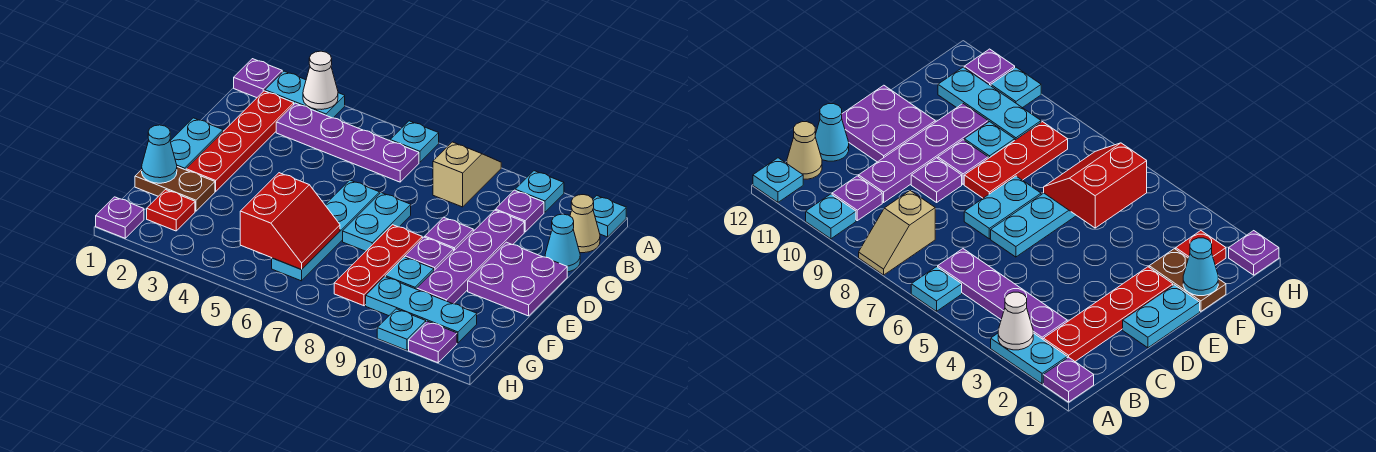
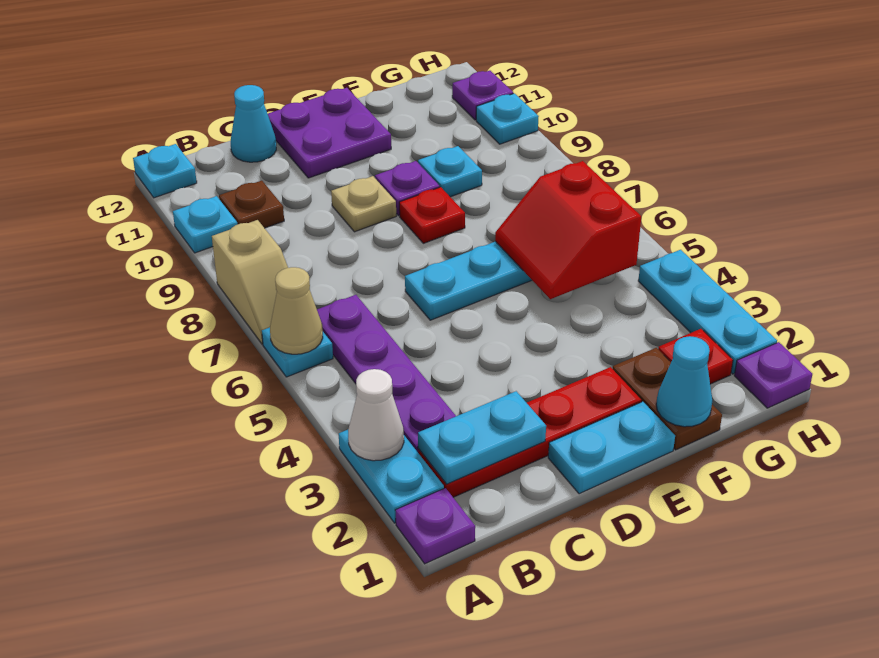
tan slope A8:B8 level 1 top B -> tan slope A7:A8 level 1 top 8
purple plate B10 level 1 -> brown plate B10 level 1
tan cone B12 level 1 -> tan cone A6 level 2
purple plate C10:F10 level 1 -> none
cyan plate D7:E7 level 1 -> cyan plate B2:C2 level 2
purple plate D9 level 1 -> tan plate D9 level 1
red plate E8:G8 level 1 -> red plate E8 level 1
red slope F5:G6 level 2 top 5 -> red slope F5:G6 level 2 top G
cyan plate G9:G11 level 1 -> cyan plate H2:H4 level 1

